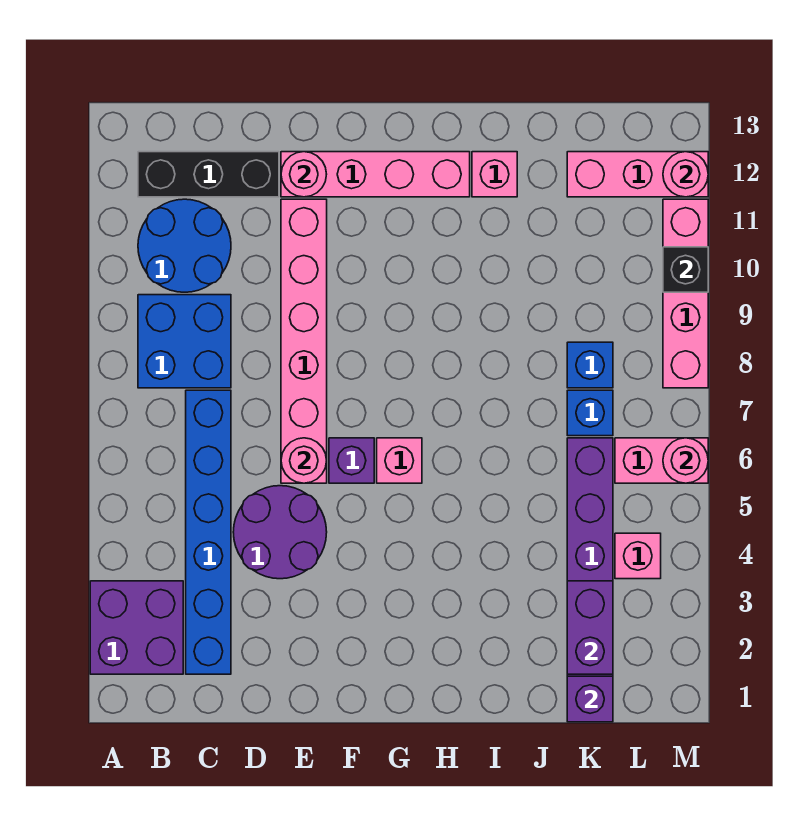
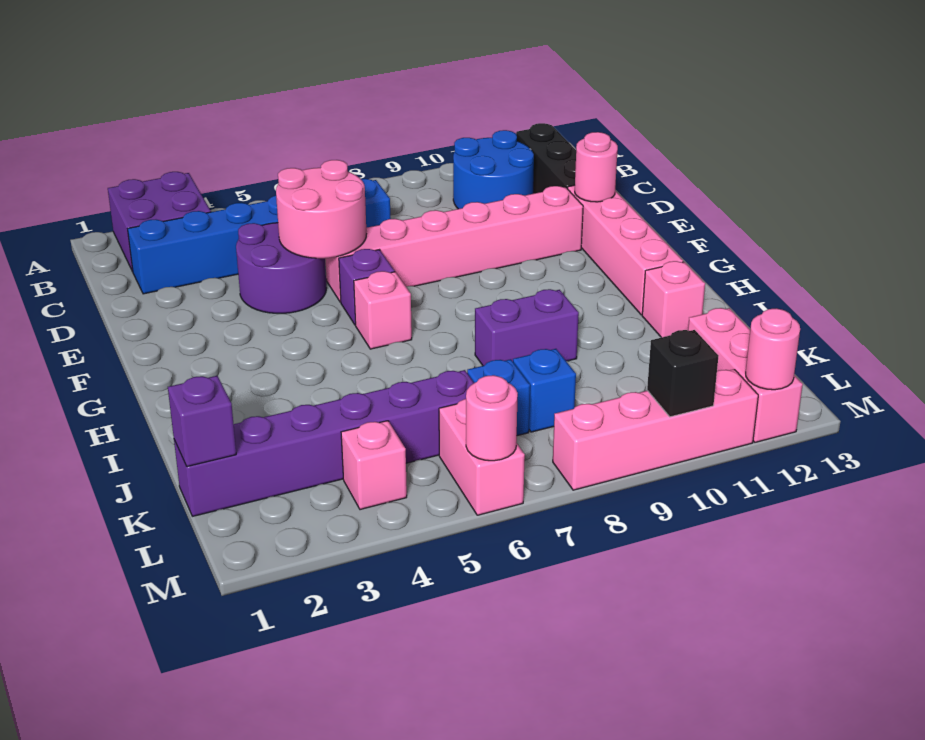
blue brick B8:C9 level 1 -> none
pink round brick E6 level 2 -> pink round brick D5:E6 level 2
purple brick K2:K3 level 2 -> purple brick I8:I9 level 1

